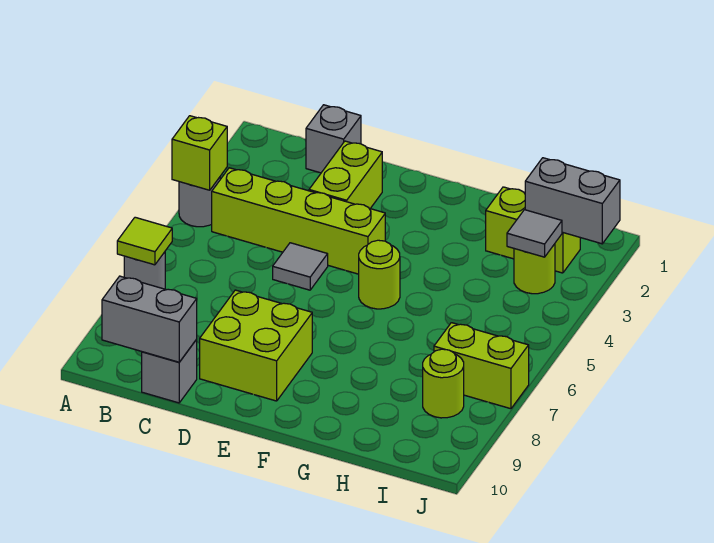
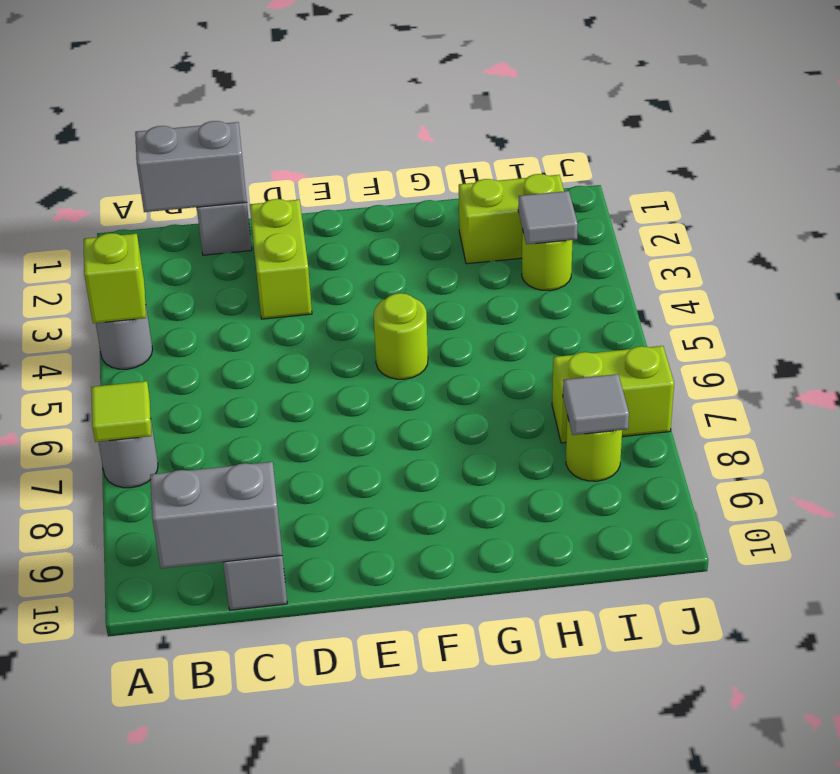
lime brick B4:E4 level 1 -> none
grey tile D5 level 1 -> grey tile I8 level 2
lime brick D8:E9 level 1 -> none
grey brick I2:J2 level 2 -> grey brick B1:C1 level 2

